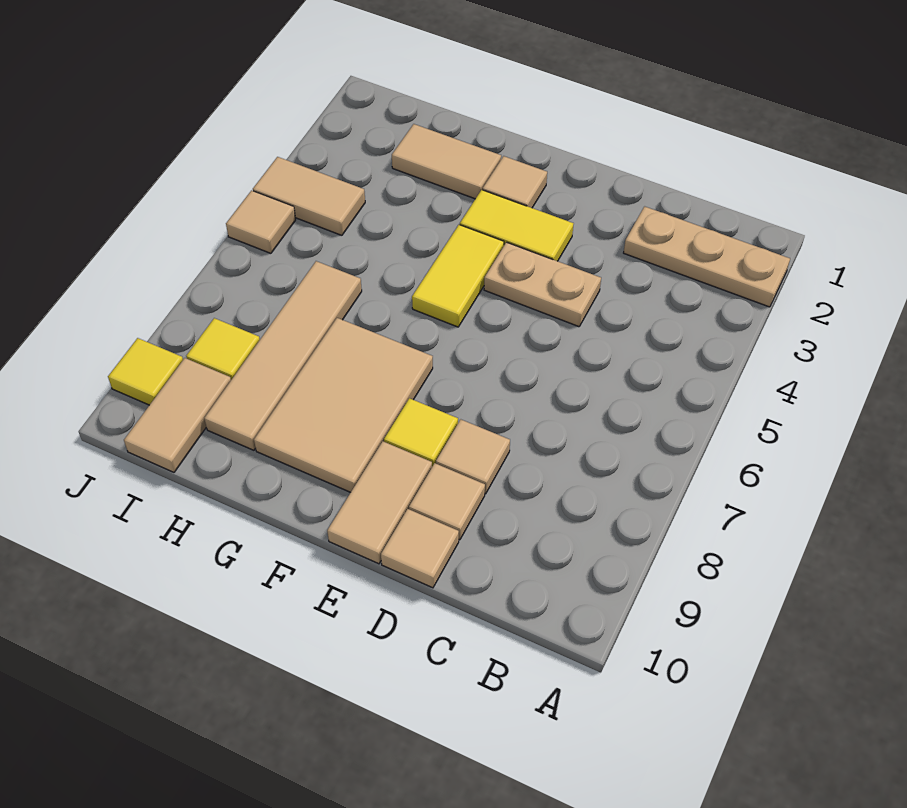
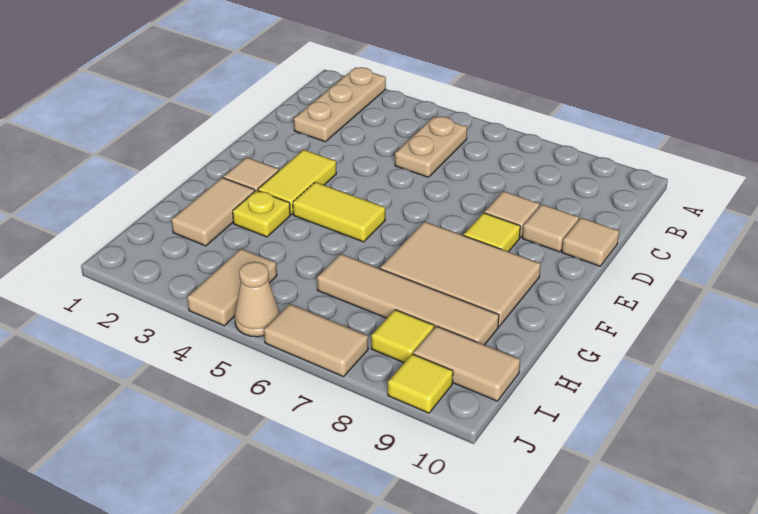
tan plate D4:E4 level 1 -> tan plate B5:C5 level 1
tan tile E9:E10 level 1 -> tan tile J6:J7 level 1
none -> yellow plate G3 level 1
tan tile J5 level 1 -> tan cone J5 level 1

